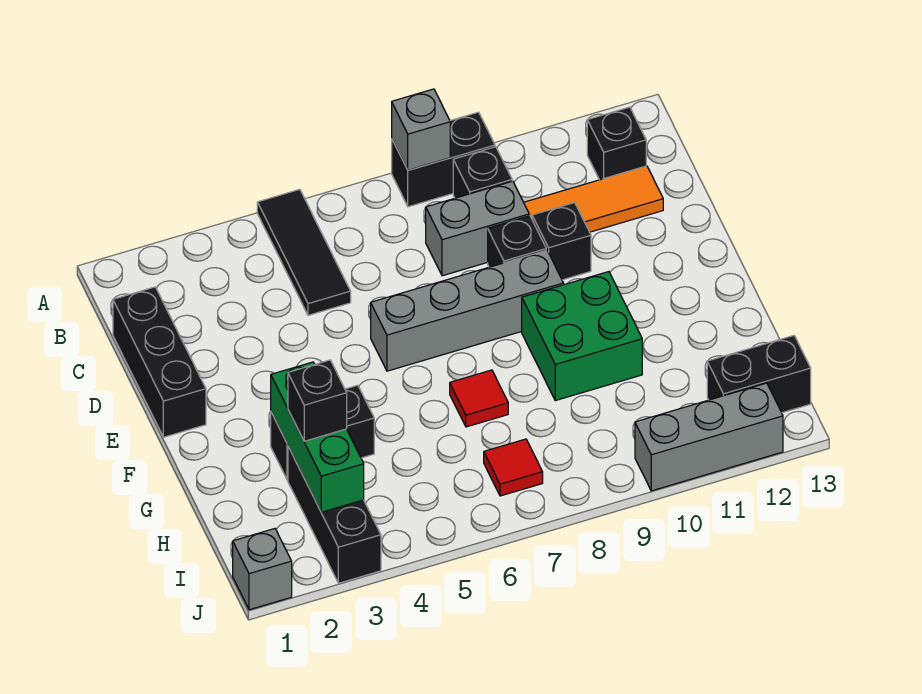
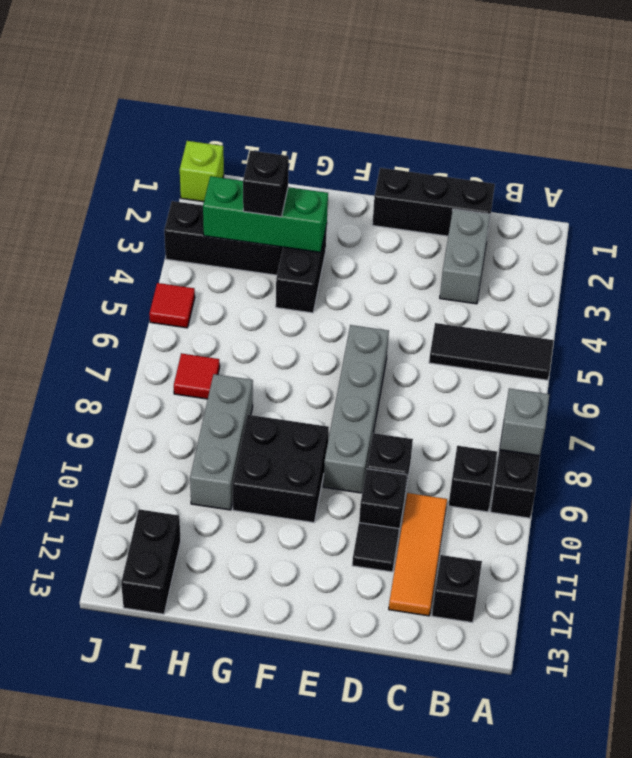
grey brick C8:C9 level 1 -> grey brick C2:C3 level 1
none -> black tile D11 level 1
green brick F9:G10 level 1 -> black brick F9:G10 level 1
red tile G7 level 1 -> red tile J5 level 1
grey brick J1 level 1 -> lime brick J1 level 1
grey brick J10:J12 level 1 -> grey brick H8:H10 level 1

